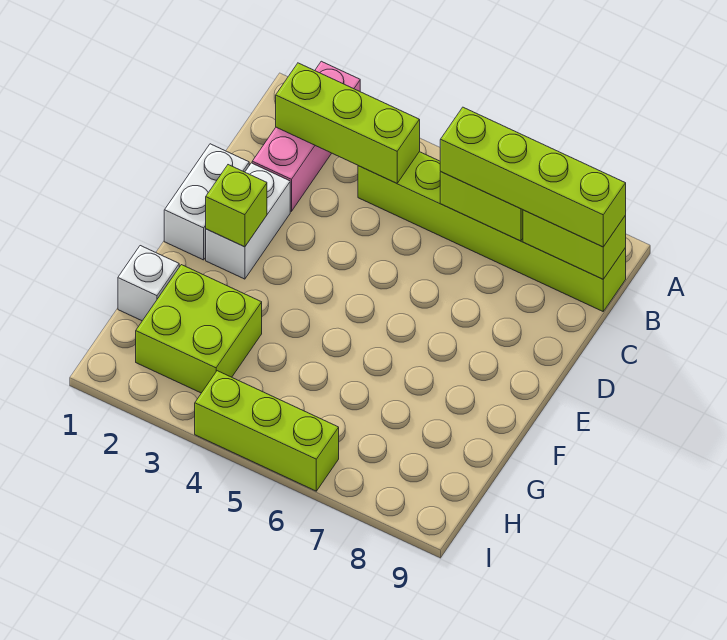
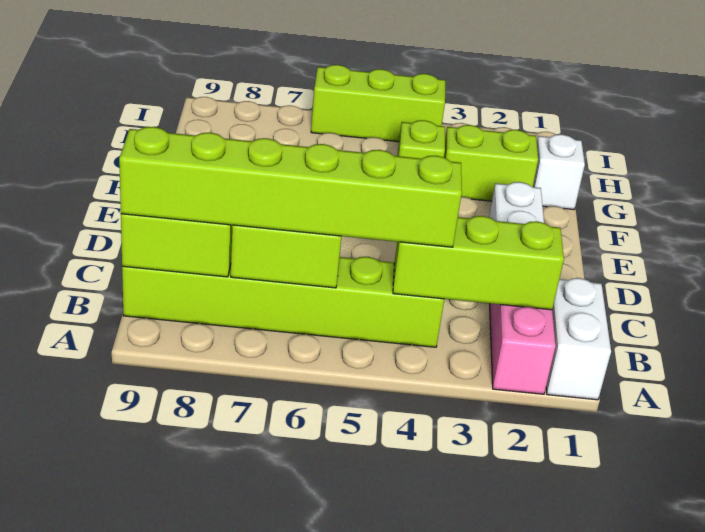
lime brick B6:B9 level 3 -> lime brick B4:B9 level 3
white brick D1:E1 level 1 -> white brick A1:B1 level 1
lime brick E2 level 2 -> lime brick G4 level 1
lime brick G2:H3 level 1 -> lime brick G2:G3 level 1

